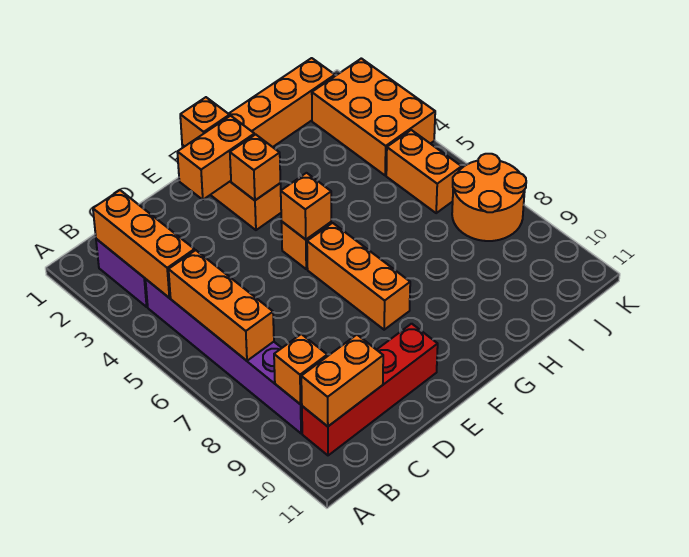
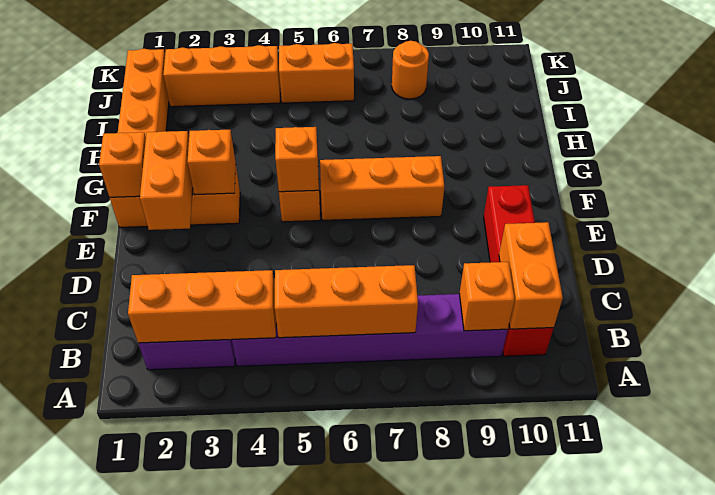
orange brick J2:K4 level 1 -> orange brick J2:J4 level 1
orange round brick J7:K8 level 1 -> orange round brick J8 level 1

